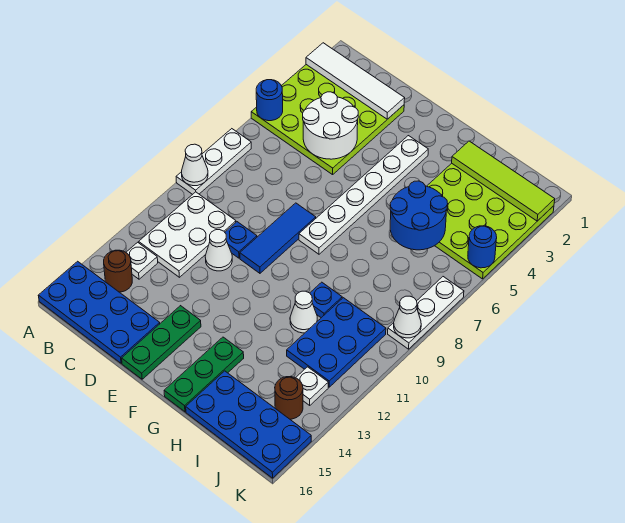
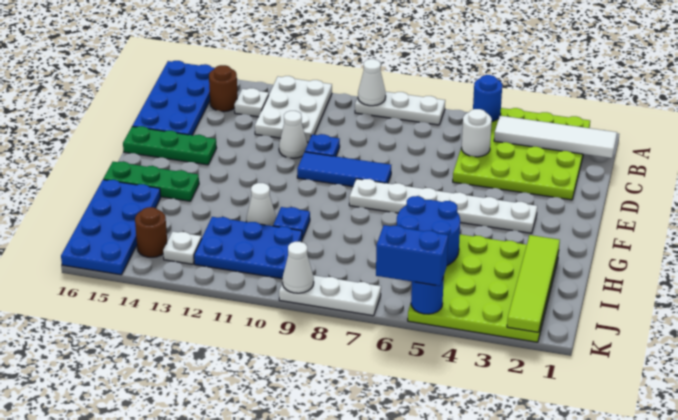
white tile A2:D2 level 2 -> white tile B1:B4 level 2
white plate B10:C12 level 1 -> white plate A11:C12 level 1
white round brick C4:D5 level 2 -> white round brick C5 level 2
none -> blue brick K5:K6 level 3

